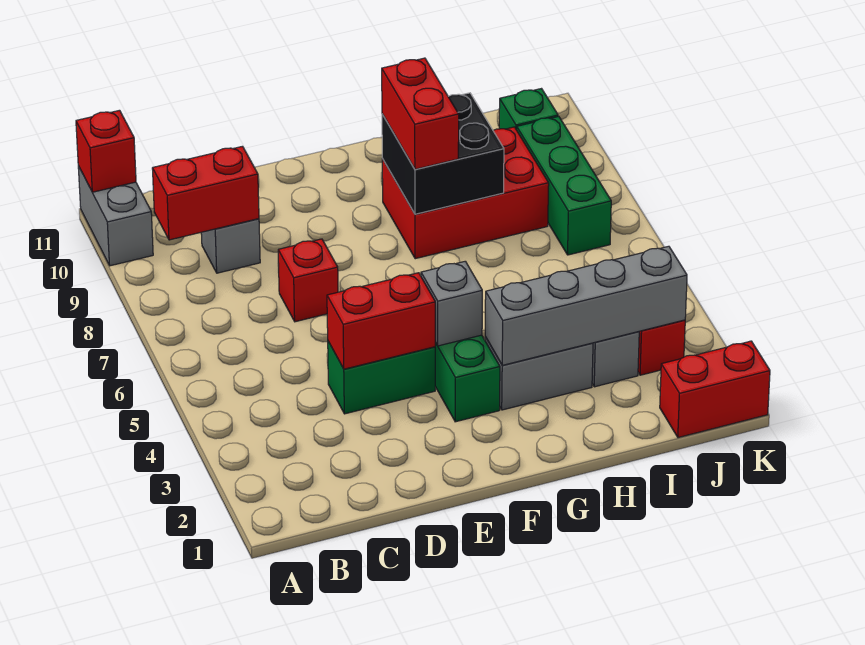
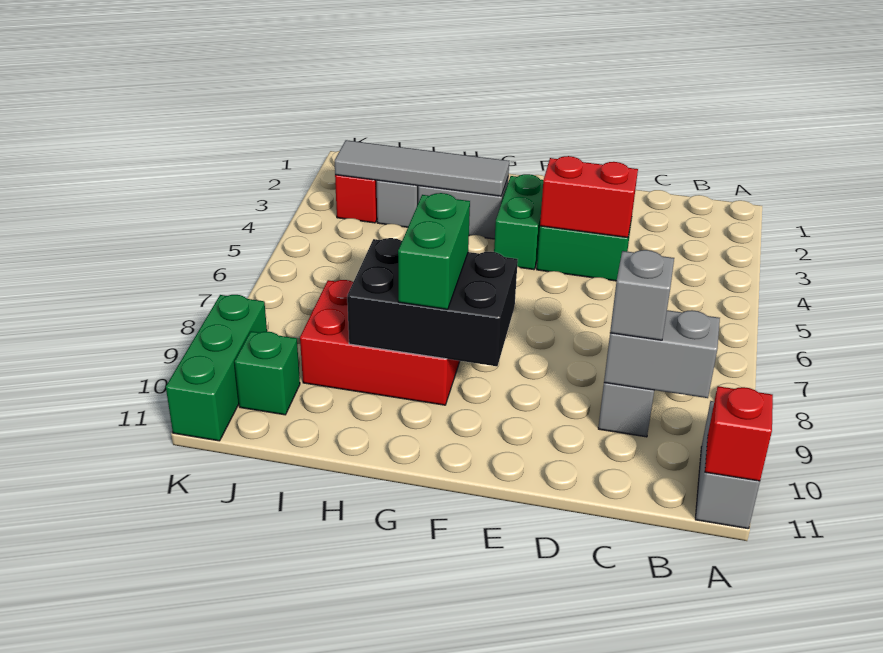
red brick B9:C9 level 2 -> grey brick B9:C9 level 2
red brick D7 level 1 -> none
grey brick F4 level 2 -> grey brick C9 level 3
grey brick G3:J3 level 2 -> grey tile G3:J3 level 2
black brick G8:H9 level 2 -> black brick F8:H9 level 2
red brick G8:G9 level 3 -> green brick G8:G9 level 3
red brick J1:K1 level 1 -> none
green brick J7:J9 level 1 -> green brick K9:K11 level 1

